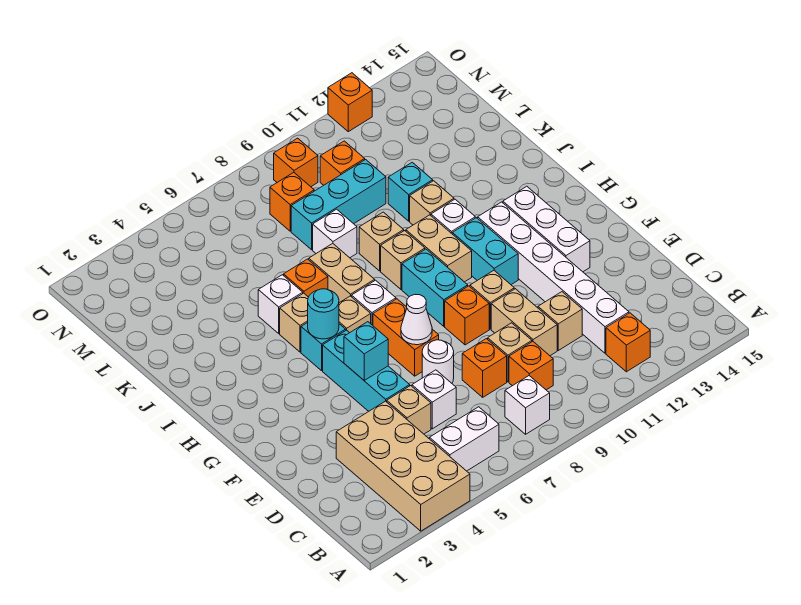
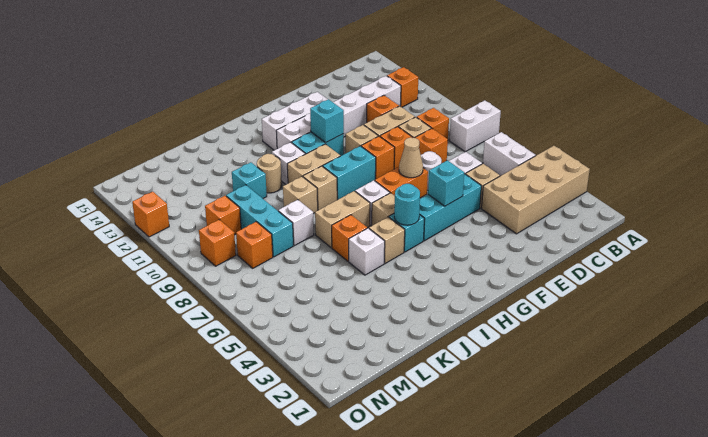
white brick B8 level 1 -> white brick A8:B8 level 1
tan brick D11 level 1 -> orange brick D11 level 1
none -> orange brick E9 level 1
white cone F7 level 2 -> tan cone F7 level 2
none -> cyan brick G11 level 2
tan brick J11 level 1 -> tan round brick J11 level 1

